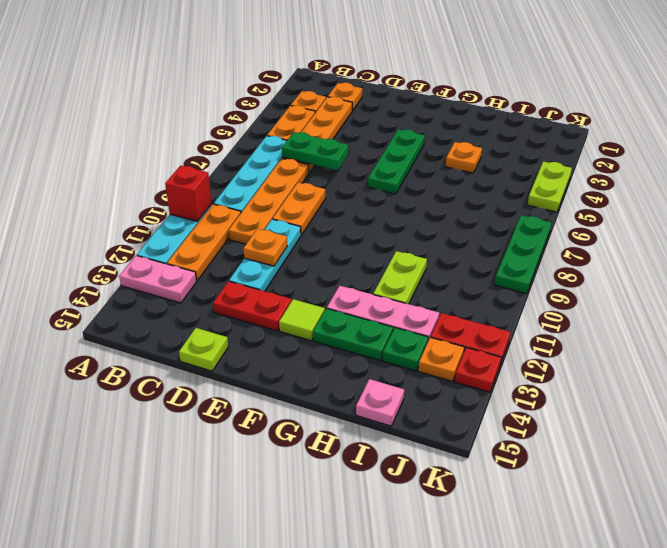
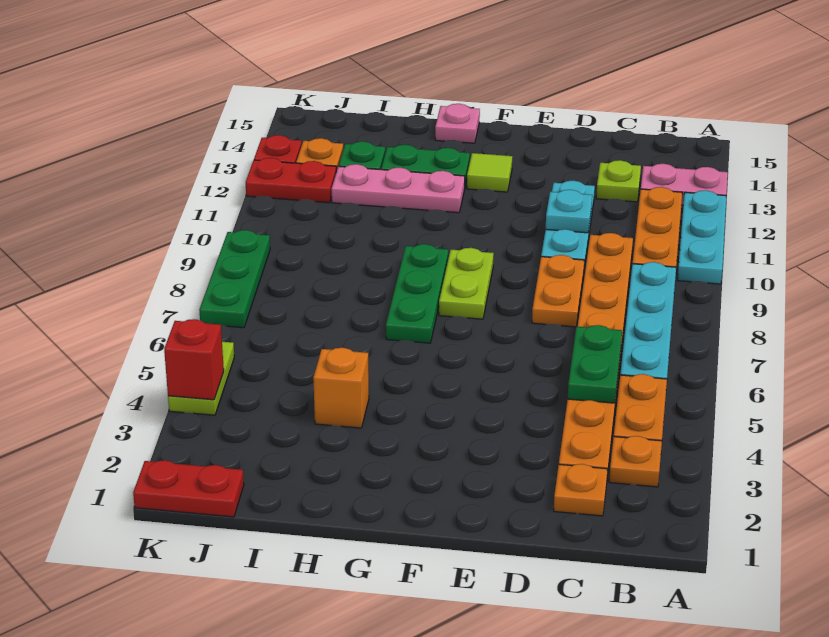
red brick A10 level 2 -> red brick K4 level 2
green plate C6:D6 level 2 -> green plate C5:C6 level 2
orange plate D11 level 2 -> cyan plate D11 level 2
red plate D13:E13 level 1 -> red plate J1:K1 level 1
lime plate D15 level 1 -> lime plate C13 level 1
green plate F4:F6 level 1 -> green plate G7:G9 level 1
orange plate H4 level 1 -> orange brick H4 level 1
lime plate H10:H11 level 1 -> lime plate F8:F9 level 1
pink plate I15 level 1 -> pink plate G15 level 1

